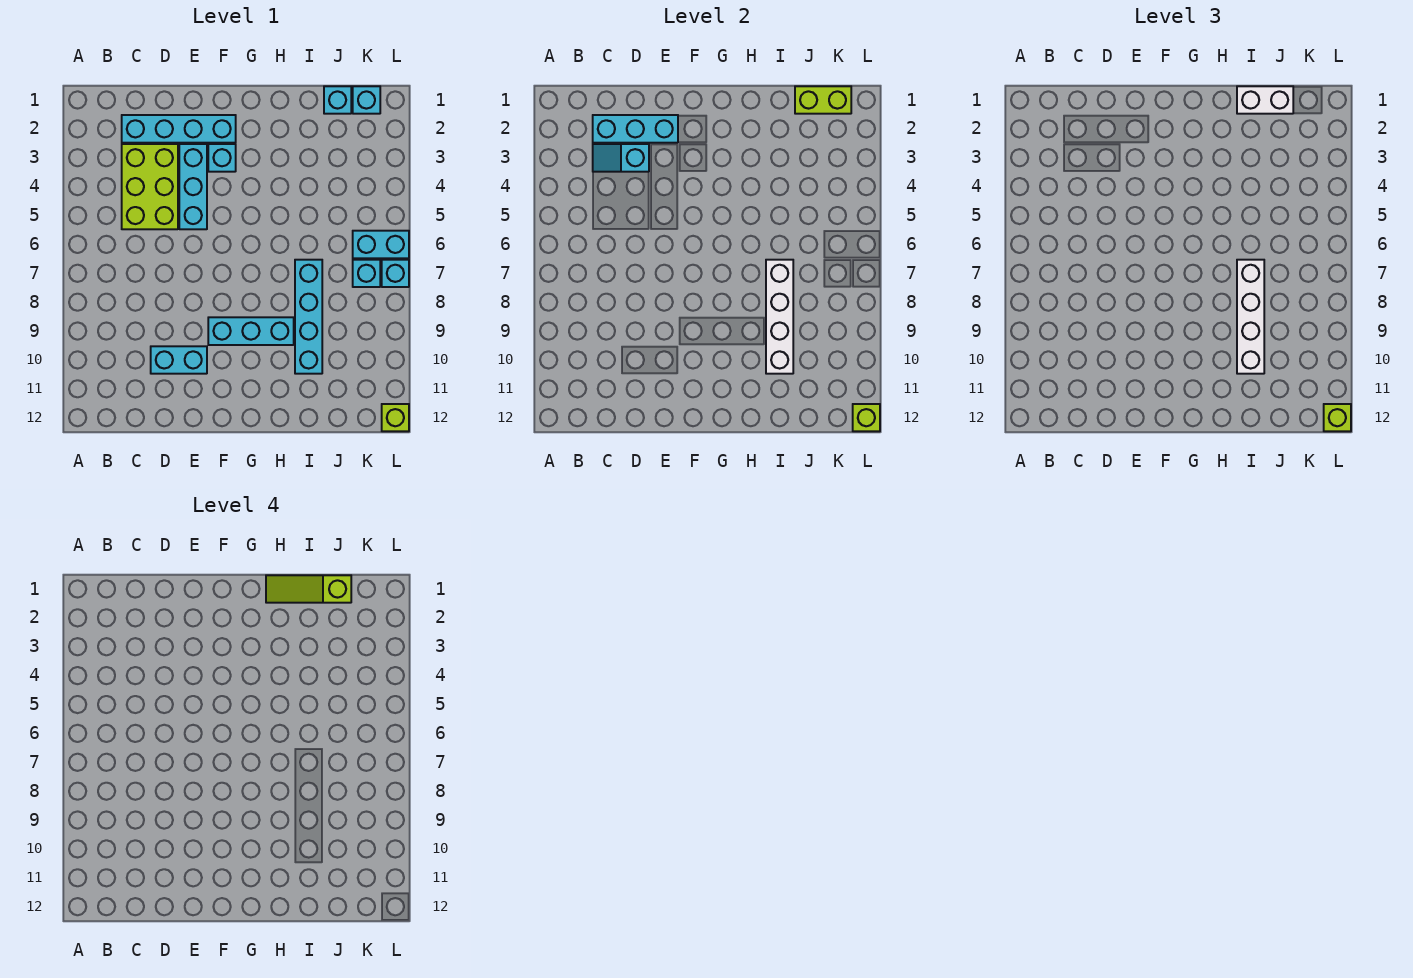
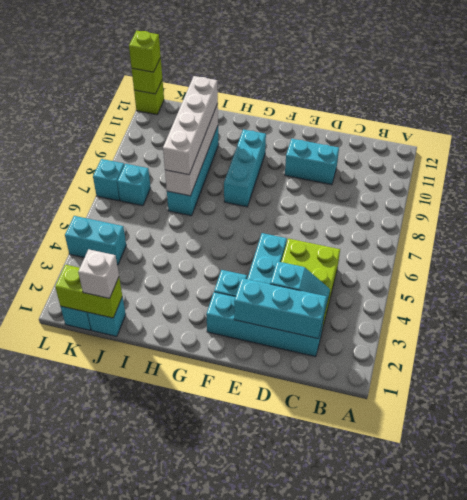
cyan brick F9:H9 level 1 -> cyan brick G8:G10 level 1
lime slope H1:J1 level 4 top J -> none
white brick I1:J1 level 3 -> white brick J1 level 3
cyan brick K6:L6 level 1 -> cyan brick K4:L4 level 1

